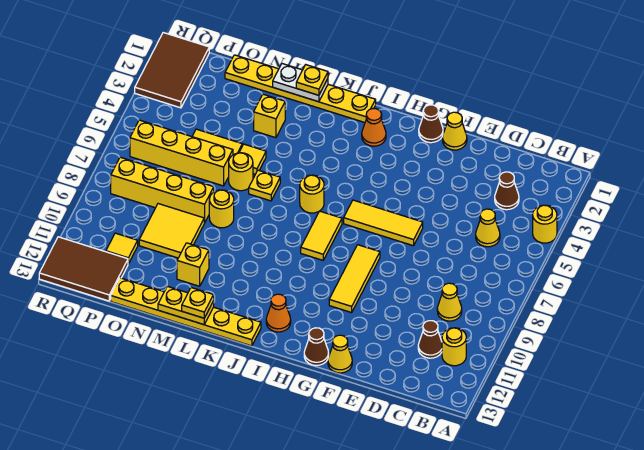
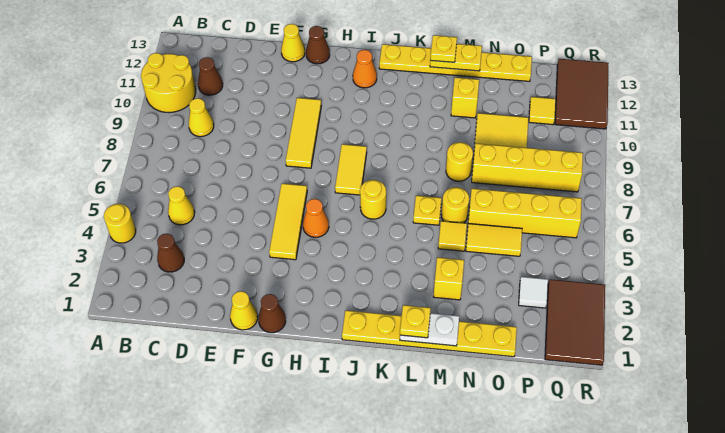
yellow round brick B11 level 1 -> yellow round brick A10:B11 level 1
yellow tile F6:H6 level 1 -> yellow tile G4:G6 level 1
orange cone I2 level 1 -> orange cone H5 level 1
none -> white tile P3 level 1
brown tile P12:R13 level 1 -> brown tile Q11:R13 level 1

